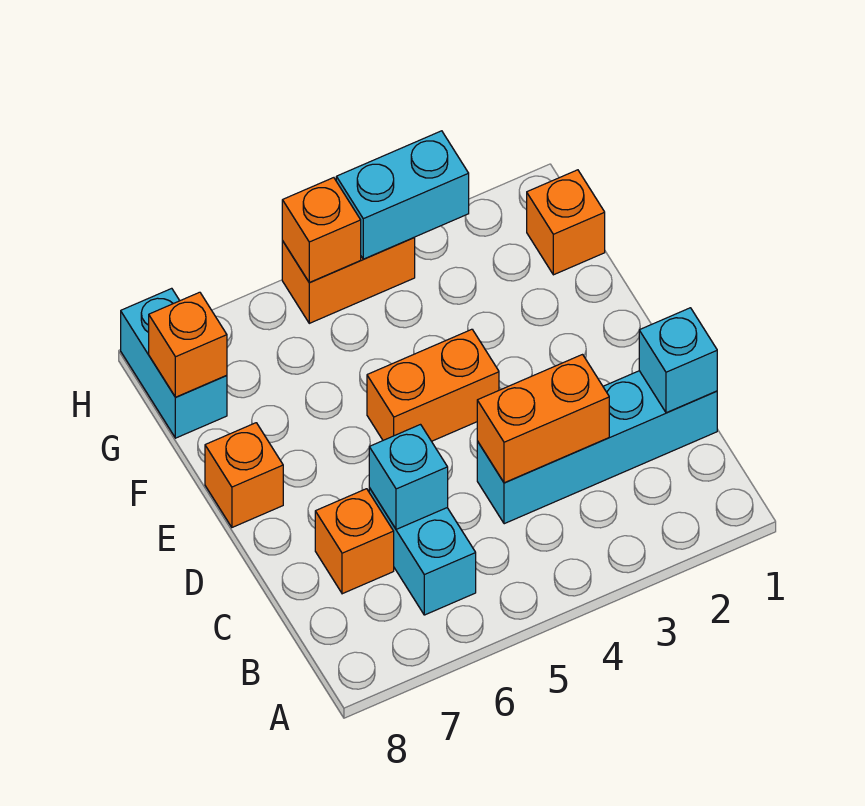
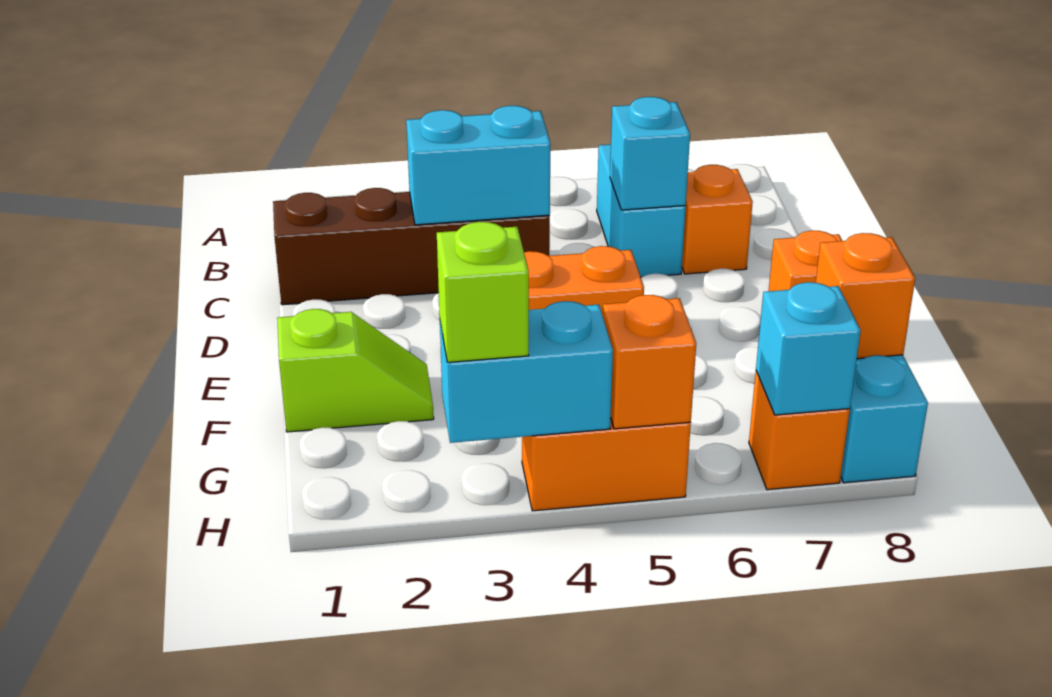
cyan brick C1:C4 level 1 -> brown brick C1:C4 level 1
cyan brick C1 level 2 -> cyan brick H7 level 2
orange brick C3:C4 level 2 -> cyan brick C3:C4 level 2
none -> lime slope F1:F2 level 1 top 1
orange brick G1 level 1 -> orange brick H7 level 1
none -> lime brick H3 level 3

